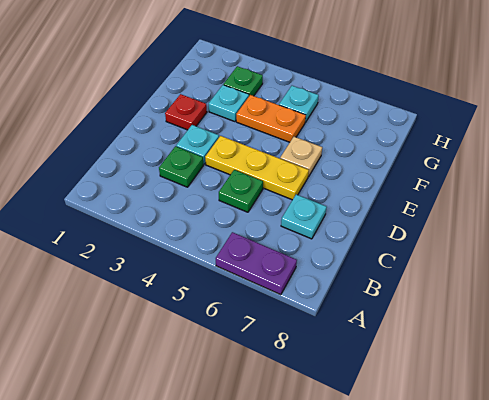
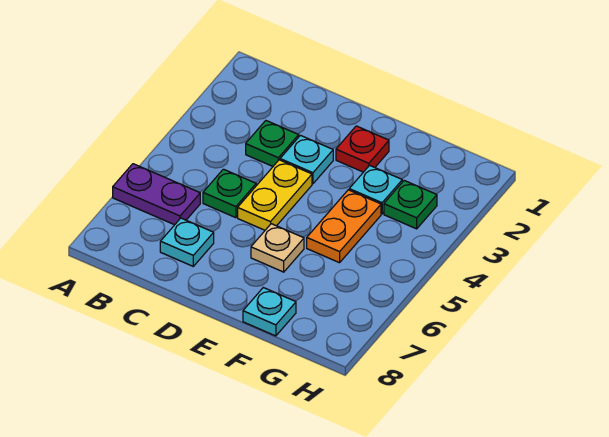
purple plate A6:A7 level 1 -> purple plate A6:B6 level 1
yellow plate D4:D6 level 1 -> yellow plate D4:D5 level 1
cyan plate G5 level 1 -> cyan plate F8 level 1

